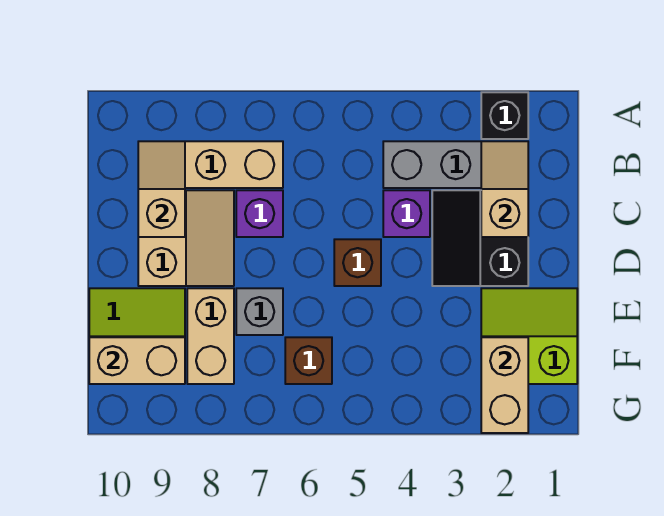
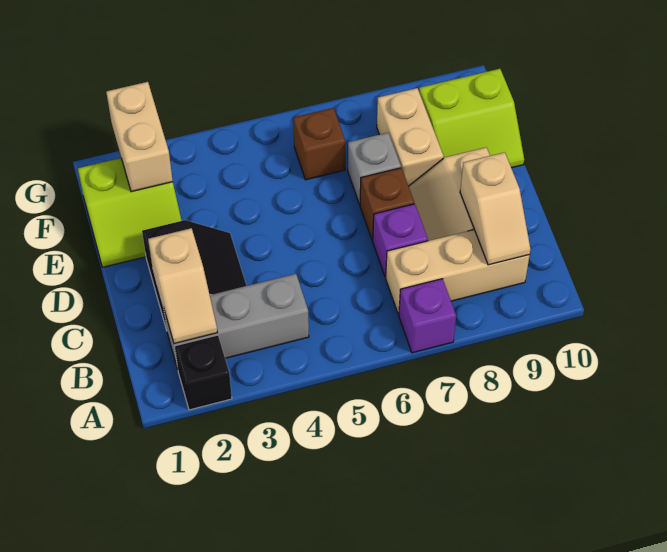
purple brick C4 level 1 -> purple brick A7 level 1
brown brick D5 level 1 -> brown brick D7 level 1
tan brick F9:F10 level 2 -> none

